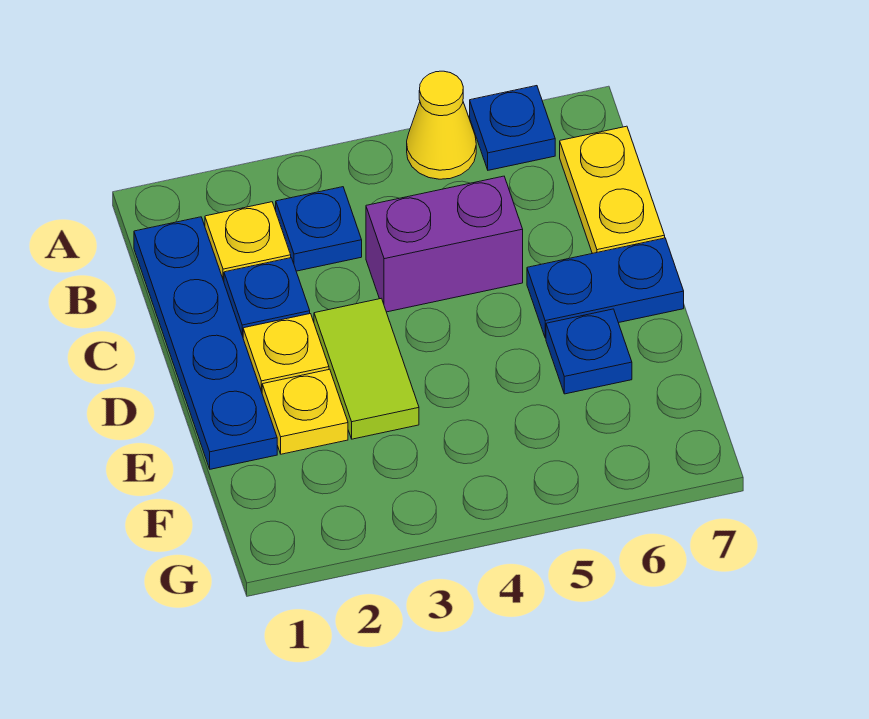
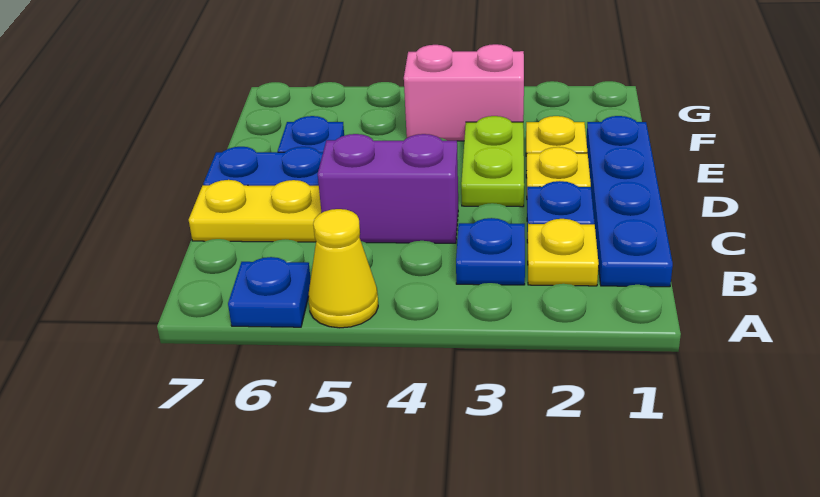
yellow plate B7:C7 level 1 -> yellow plate C6:C7 level 1
lime tile D3:E3 level 1 -> lime plate D3:E3 level 1
none -> pink brick F3:F4 level 1

